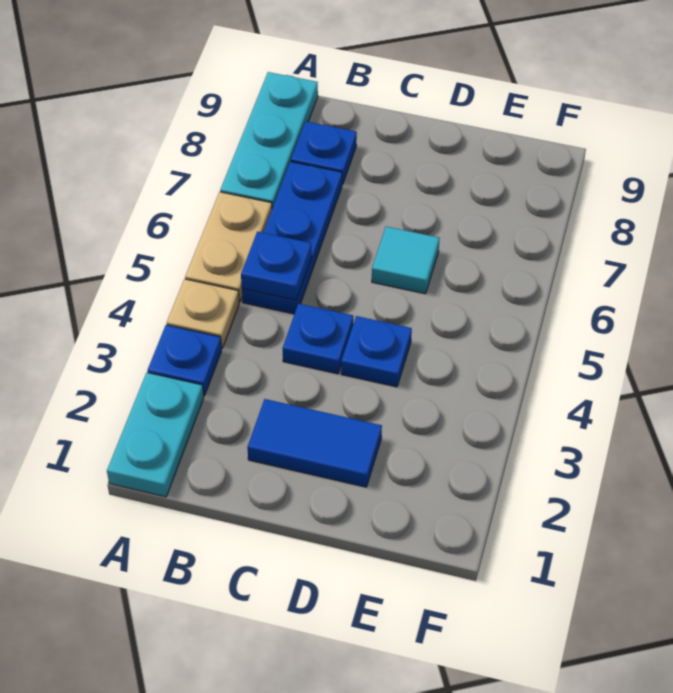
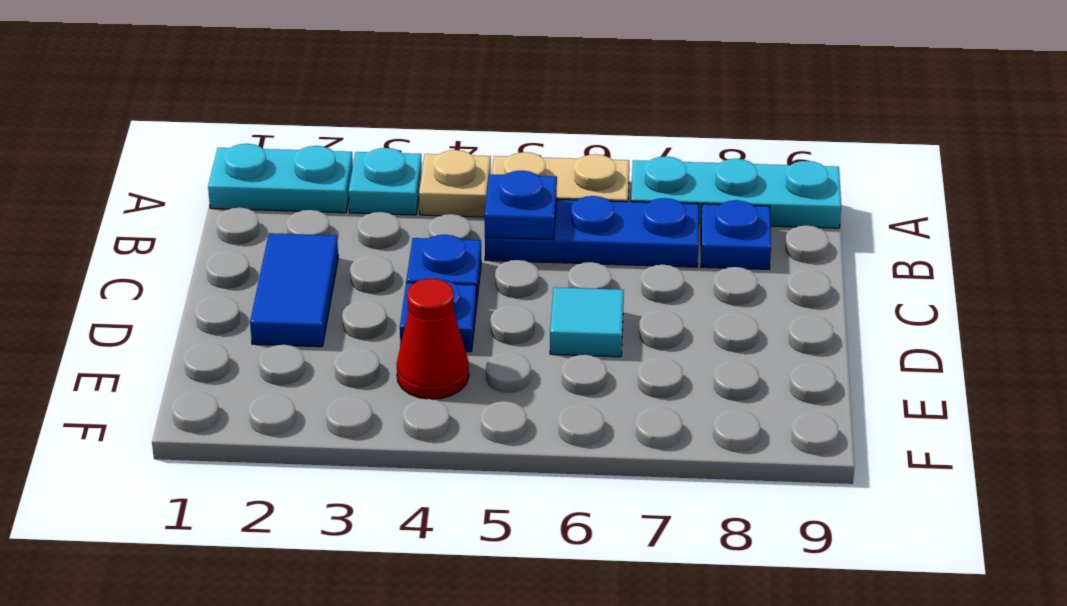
blue plate A3 level 1 -> cyan plate A3 level 1
none -> red cone E4 level 1

